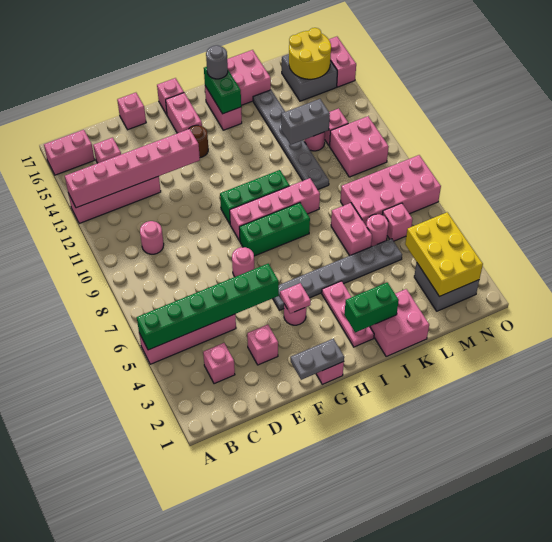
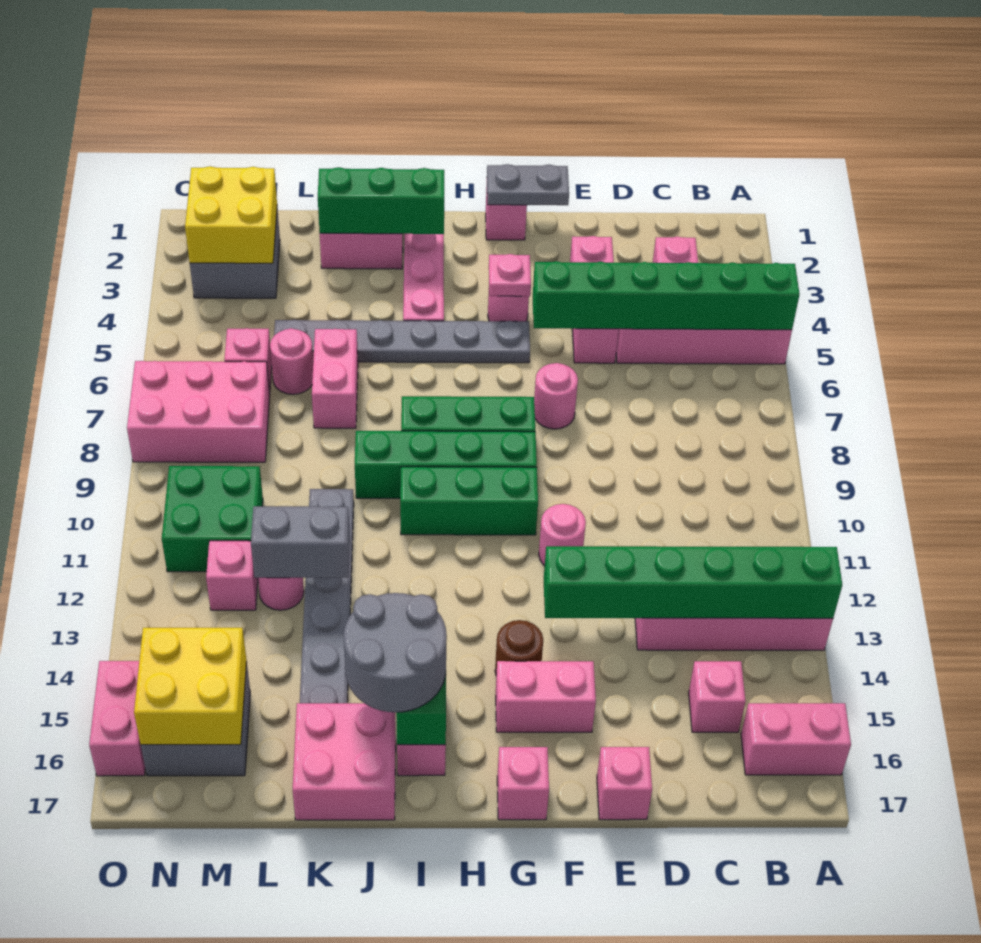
pink brick A13:F13 level 2 -> green brick A13:F13 level 2
pink round brick C10 level 1 -> pink round brick F11 level 1
pink brick E3 level 1 -> pink brick E3:E5 level 1
pink brick G9:J9 level 1 -> green brick G9:J9 level 1
pink brick G15:G16 level 1 -> pink brick F15:G15 level 1
green brick I2:J2 level 2 -> green brick I2:K2 level 2
grey round brick I16 level 3 -> grey round brick I15:J16 level 3
pink brick L7:O8 level 1 -> pink brick M7:O8 level 1
yellow brick M2:N4 level 2 -> yellow brick M2:N3 level 2
pink brick M10:N11 level 1 -> green brick M10:N11 level 1
yellow round brick M15:N16 level 2 -> yellow brick M15:N16 level 2

